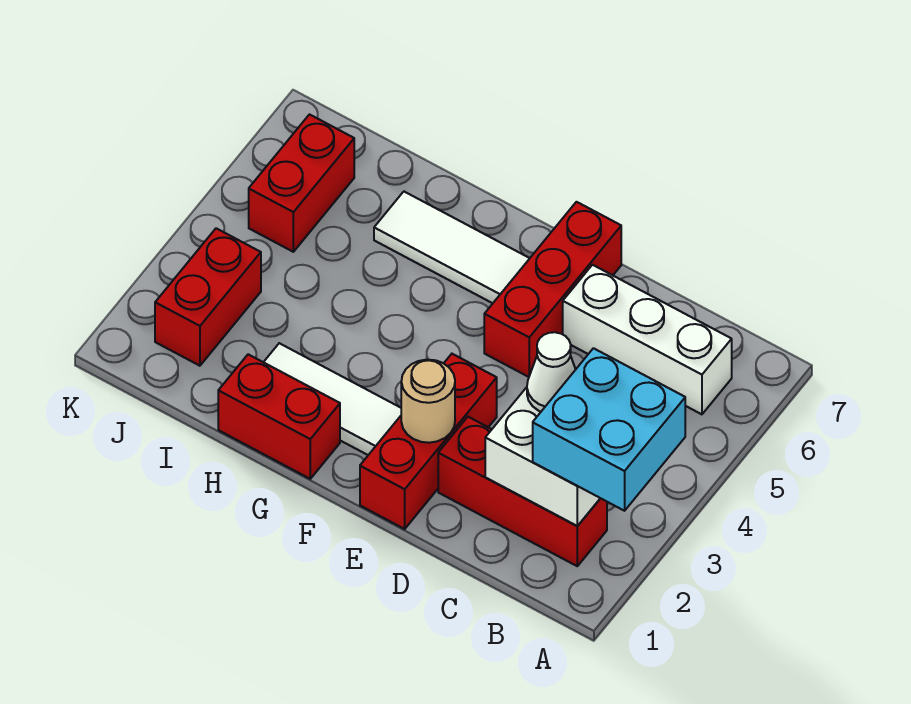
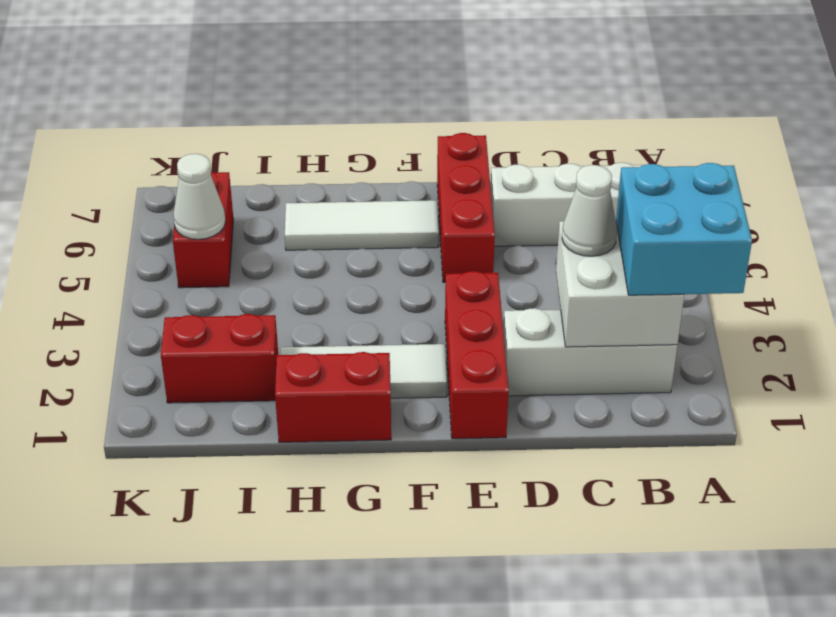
red brick B2:D2 level 1 -> white brick B2:D2 level 1
tan round brick E2 level 2 -> none
red brick J2:J3 level 1 -> red brick I2:J2 level 1
none -> white cone J5 level 2

